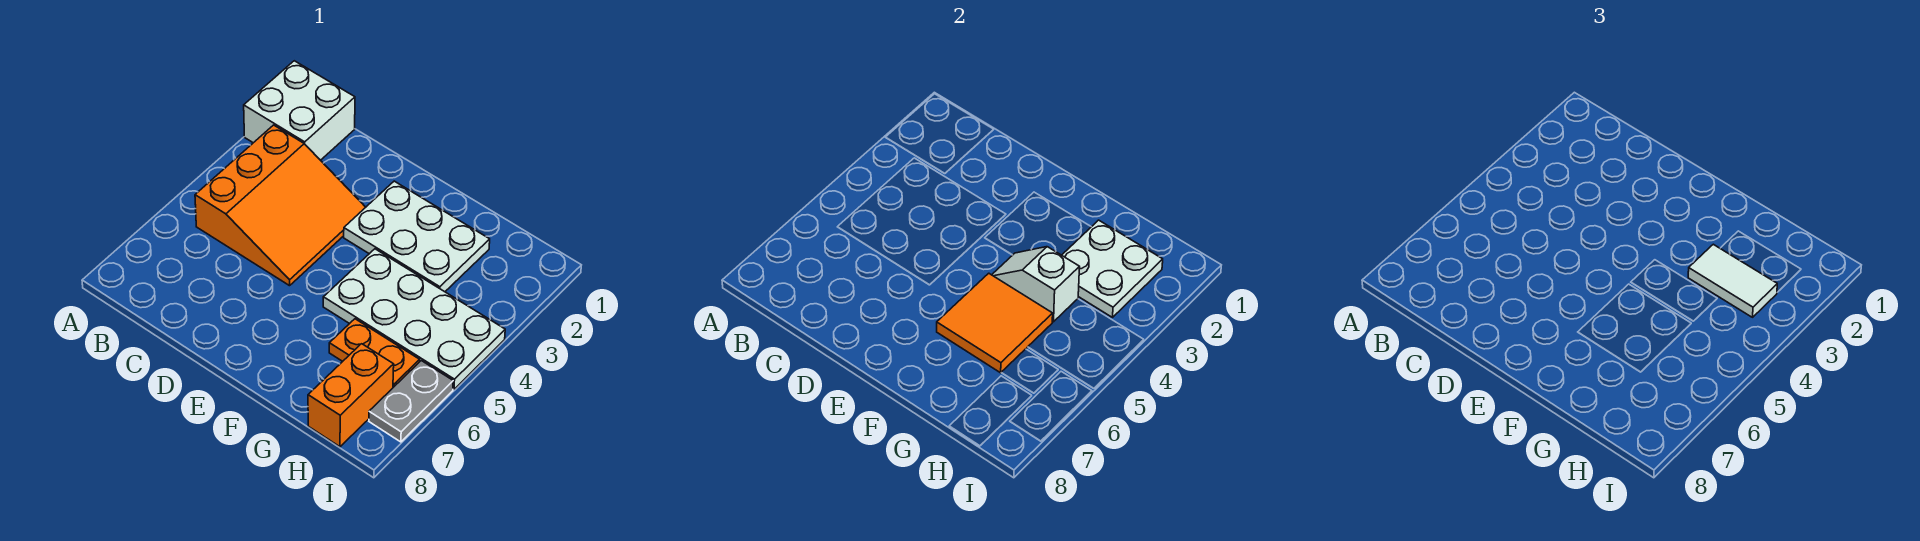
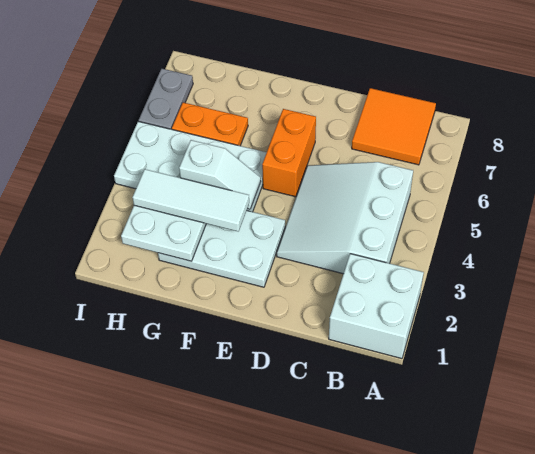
orange slope B3:D5 level 1 top B -> white slope B3:D5 level 1 top B
orange tile F5:G6 level 2 -> orange tile B7:C8 level 1
white tile G3:H3 level 3 -> white tile F3:H3 level 3
orange brick H7:H8 level 1 -> orange brick E5:E6 level 1

